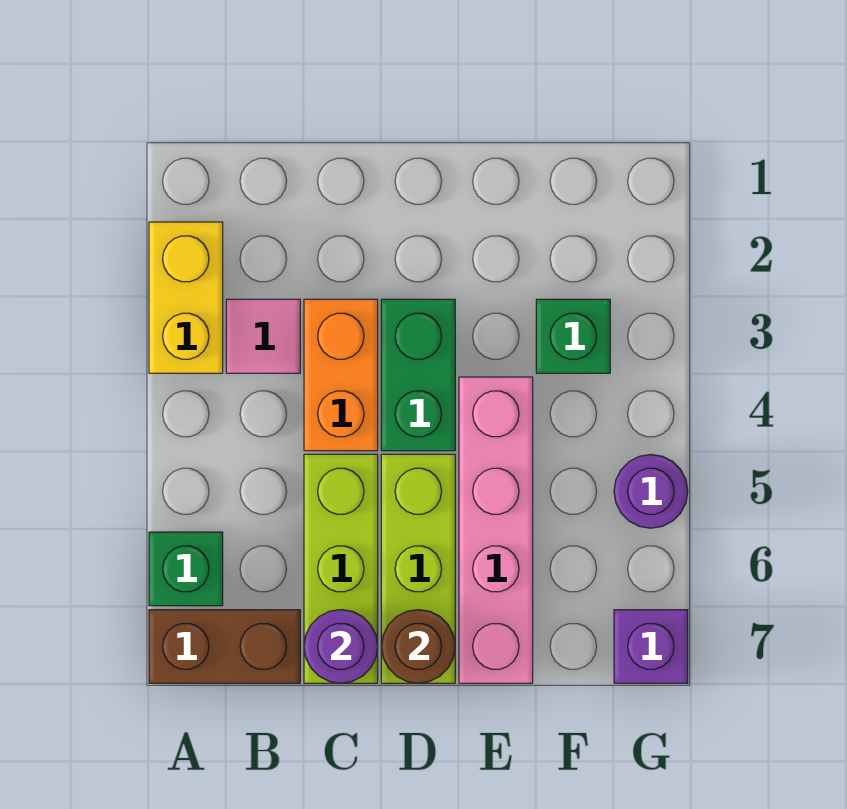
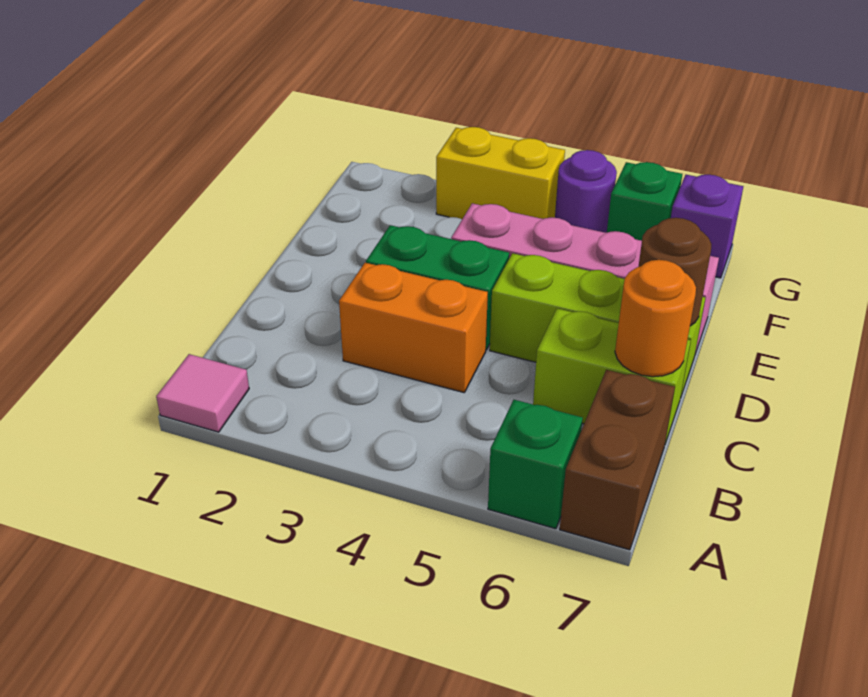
yellow brick A2:A3 level 1 -> yellow brick G3:G4 level 1
pink tile B3 level 1 -> pink tile A1 level 1
lime brick C5:C7 level 1 -> lime brick C6:C7 level 1
purple round brick C7 level 2 -> orange round brick C7 level 2
green brick F3 level 1 -> green brick G6 level 1

